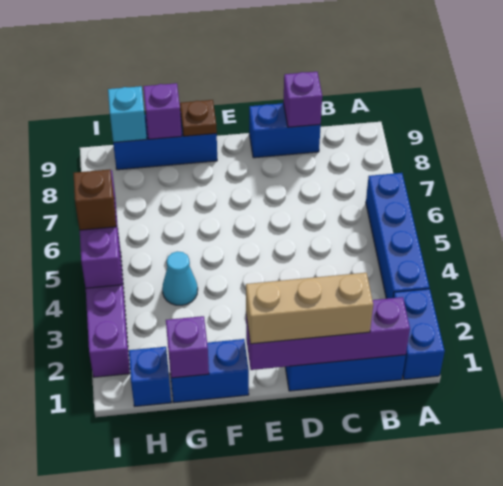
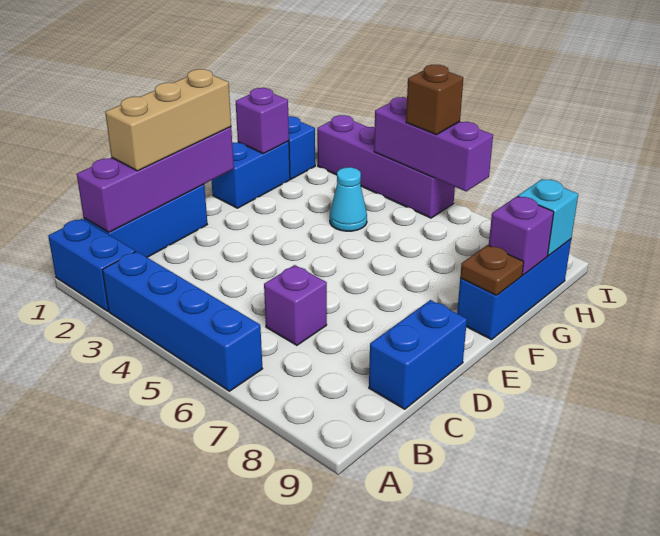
purple brick C9 level 2 -> purple brick C6 level 1

